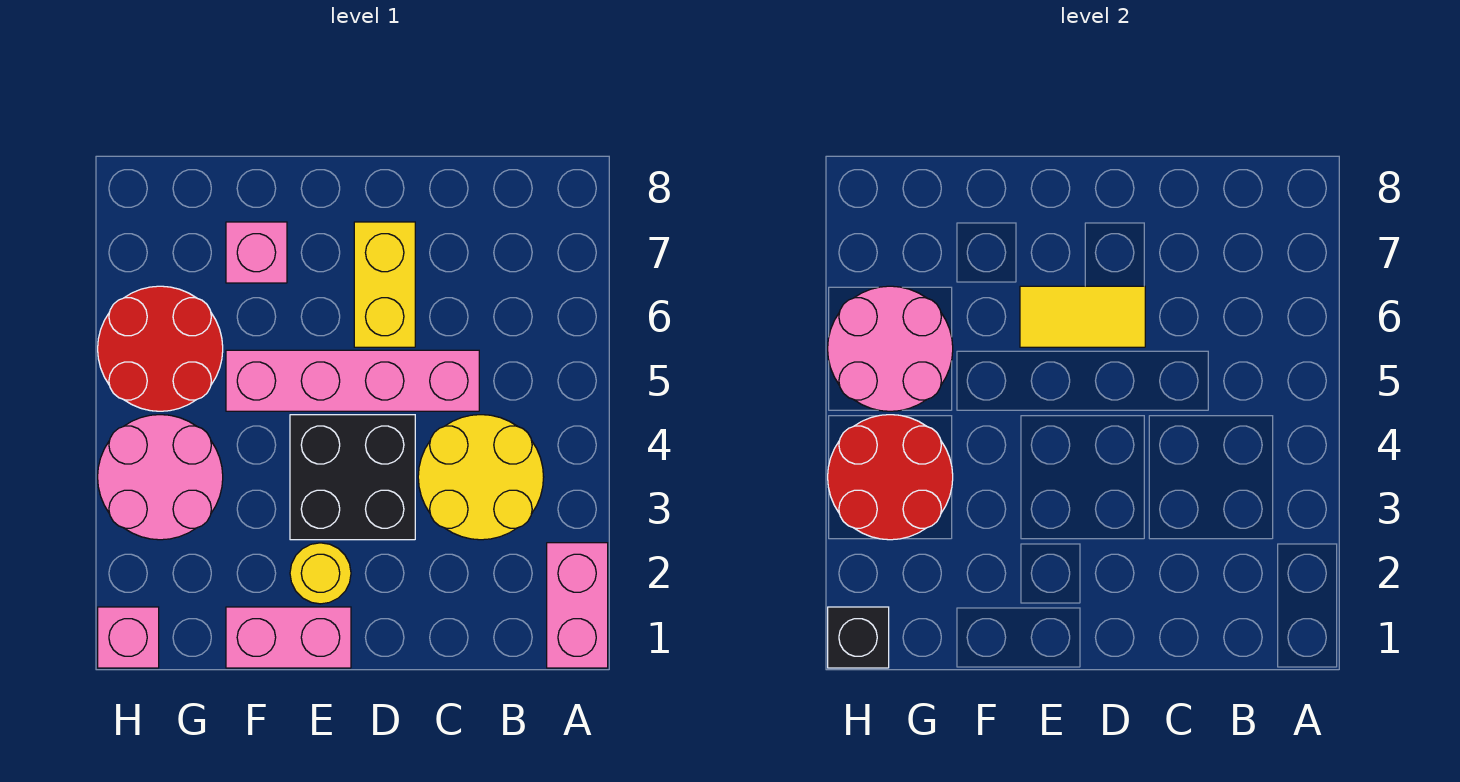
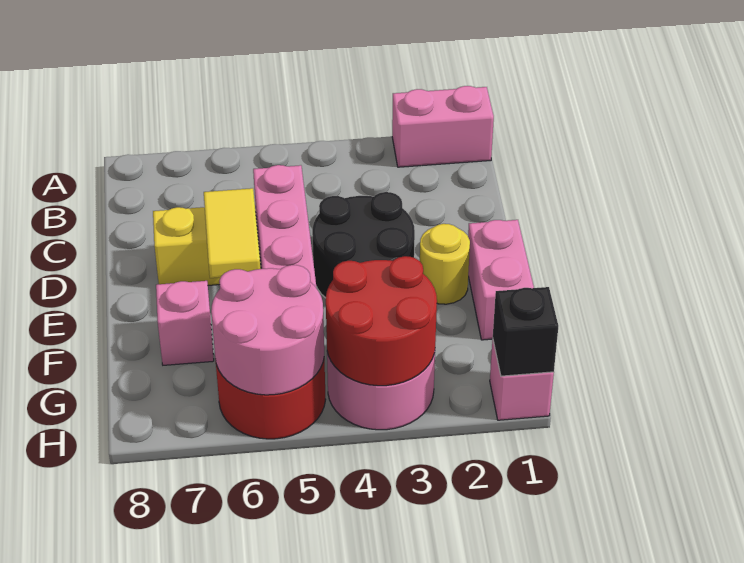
yellow round brick B3:C4 level 1 -> none
black brick D3:E4 level 1 -> black round brick D3:E4 level 1

